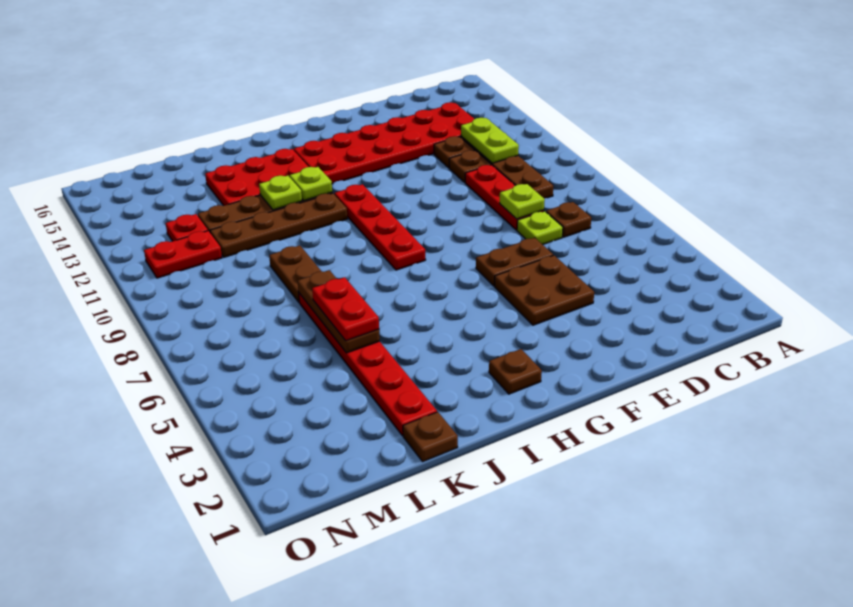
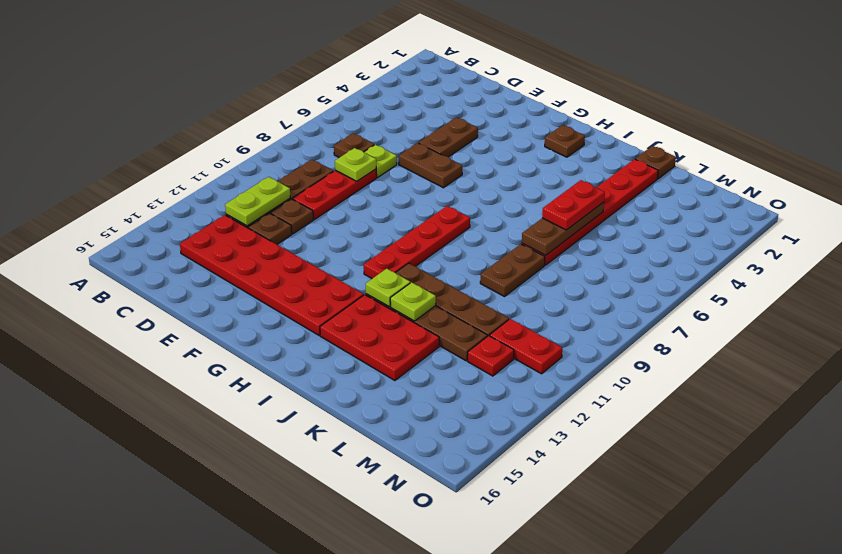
brown plate E4:F5 level 1 -> brown plate E4:E5 level 1

